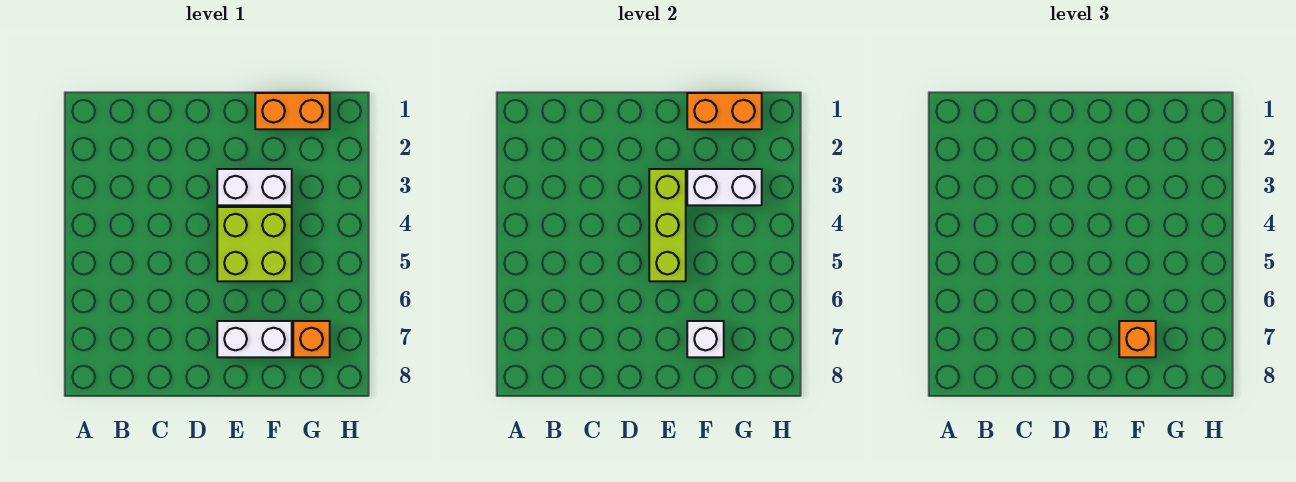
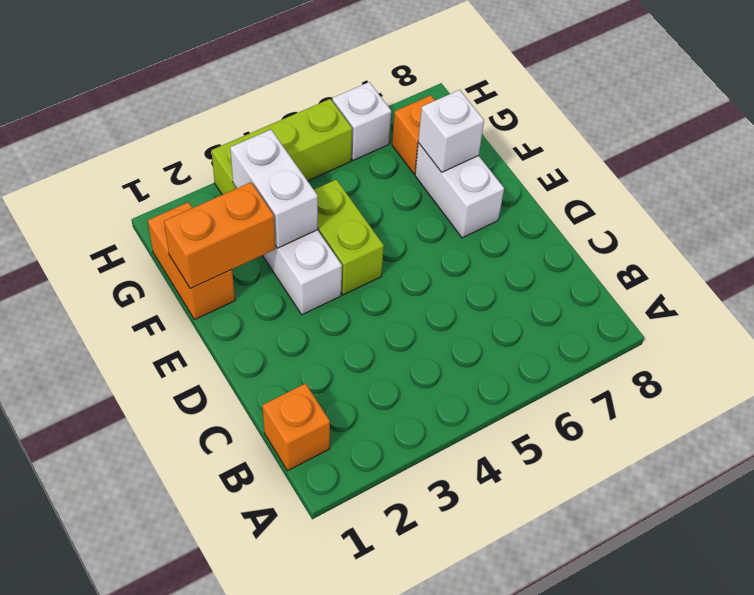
lime brick E3:E5 level 2 -> lime brick H3:H5 level 1
lime brick E4:F5 level 1 -> lime brick E4:F4 level 1
orange brick F1:G1 level 2 -> orange brick F1:F2 level 2
orange brick F7 level 3 -> orange brick B1 level 1
none -> white brick H6 level 1

